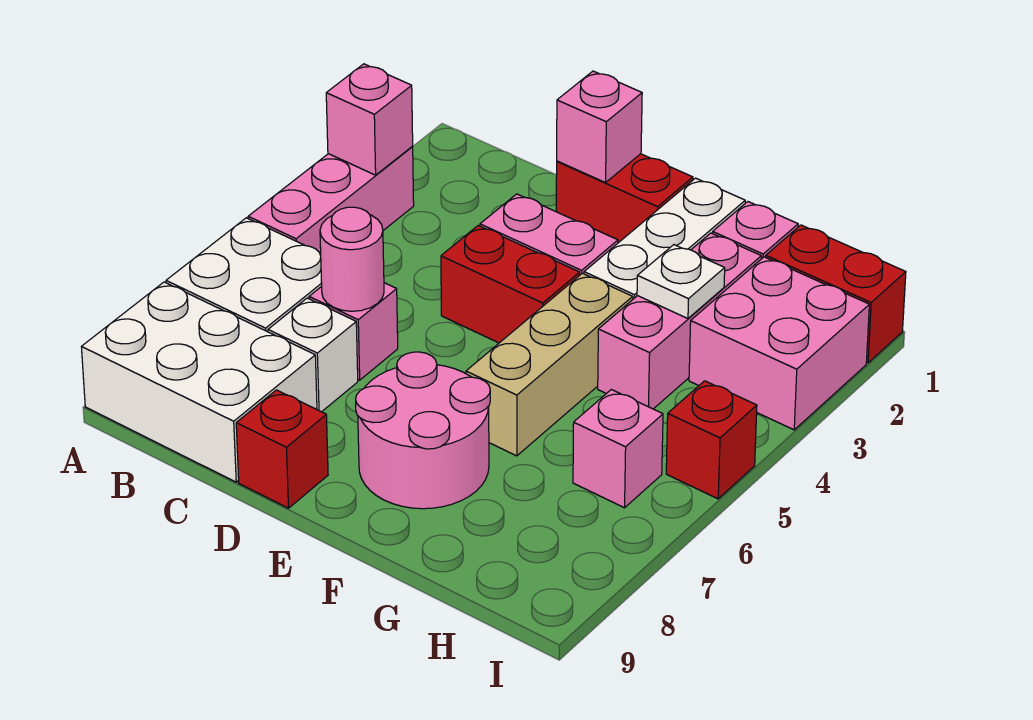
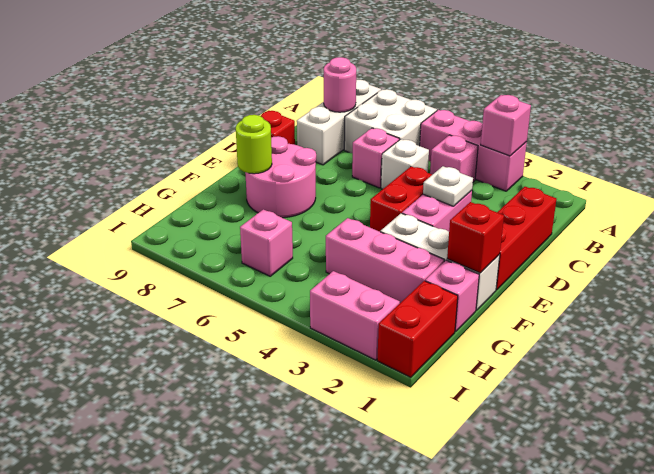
white brick A8:C9 level 1 -> white brick A8:C8 level 1
pink round brick C6 level 2 -> pink round brick B8 level 2
white brick C7 level 1 -> white brick C5 level 1
red brick D1:E1 level 1 -> red brick C1:E1 level 1
pink brick D1 level 2 -> pink brick B4 level 1
tan brick F4:F6 level 1 -> none
none -> lime round brick F8 level 2
white plate G3 level 2 -> white plate D3 level 2
pink brick H2:I3 level 1 -> pink brick I2:I3 level 1
red brick I5 level 1 -> red brick F1 level 2

